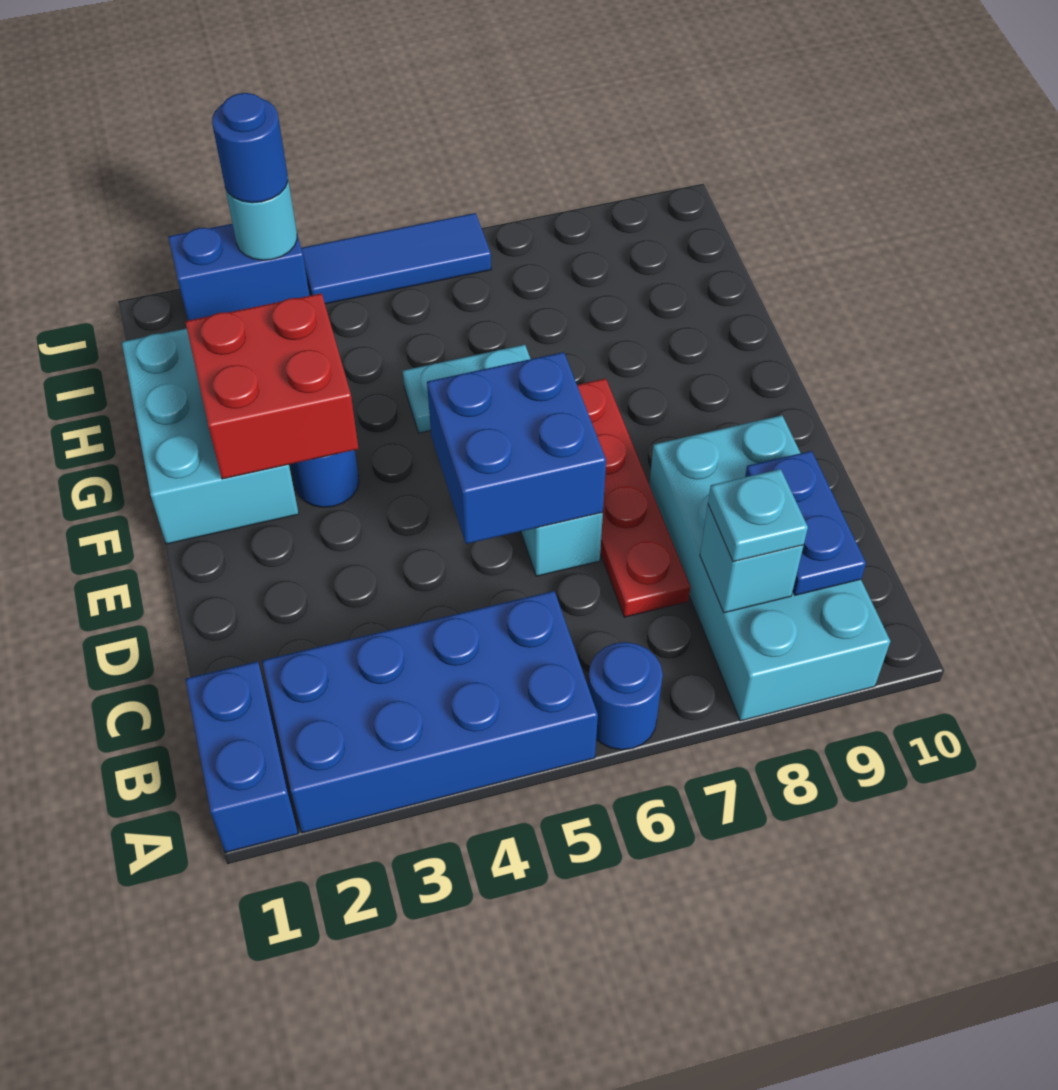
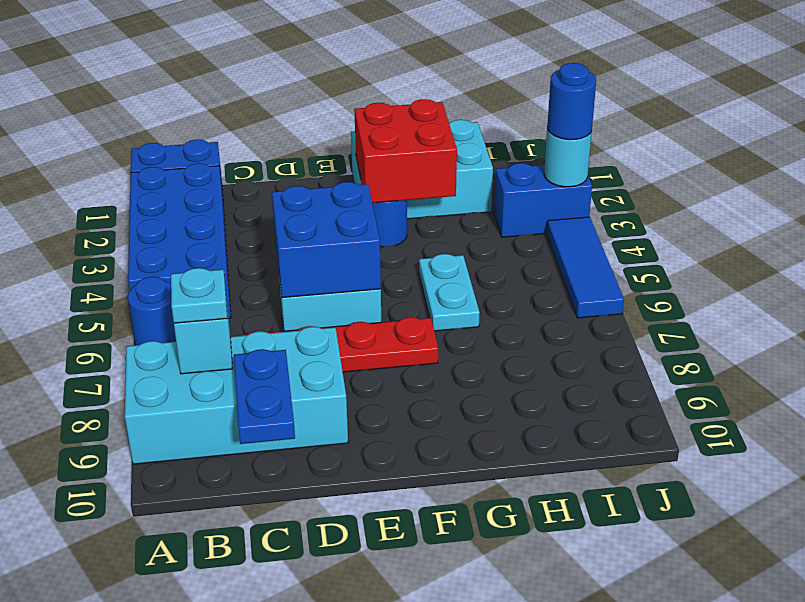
blue plate B9:C9 level 2 -> blue plate C9:C10 level 2
blue brick J2:J3 level 1 -> blue brick I3:J3 level 1

